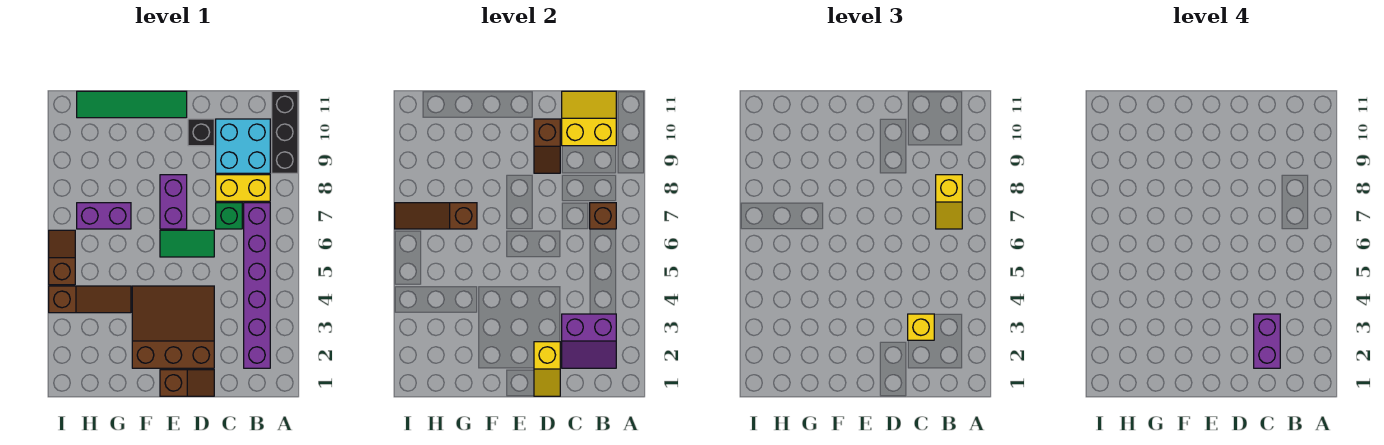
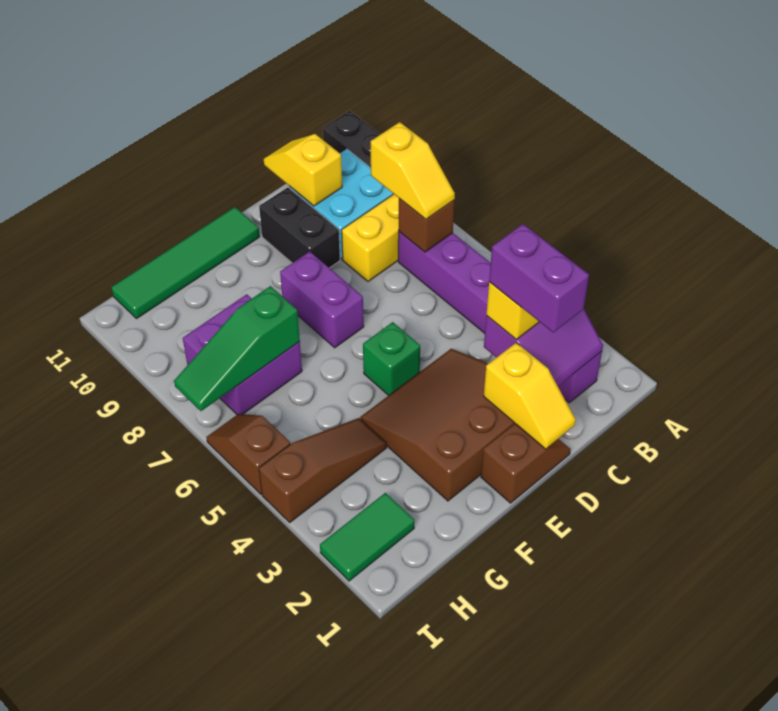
yellow slope B10:C11 level 2 top 10 -> yellow slope C10:C11 level 2 top 10
green brick C7 level 1 -> green brick E5 level 1
green tile D6:E6 level 1 -> green tile H2:I2 level 1
brown slope D9:D10 level 2 top 10 -> none
black brick D10 level 1 -> black brick D9:D10 level 1
purple brick G7:H7 level 1 -> purple brick G7:H8 level 1
brown slope G7:I7 level 2 top G -> green slope G7:I7 level 2 top G

